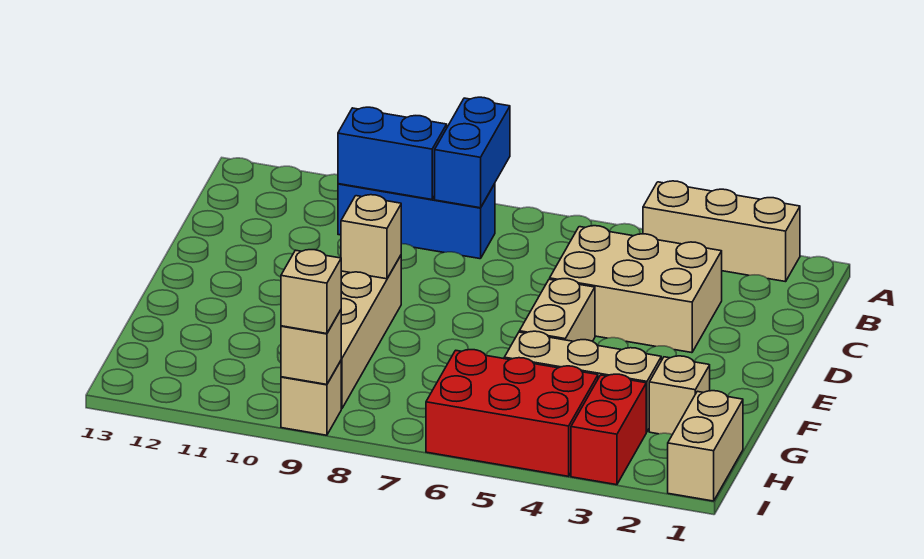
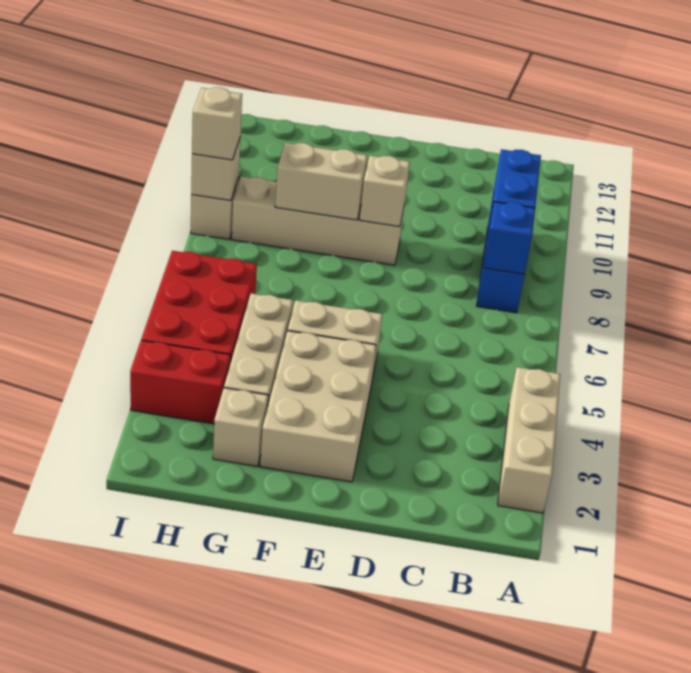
blue brick A8:B8 level 2 -> blue brick B8 level 2
tan brick C3:D5 level 1 -> tan brick E2:F4 level 1
tan brick H1:I1 level 1 -> tan brick F9:G9 level 2

